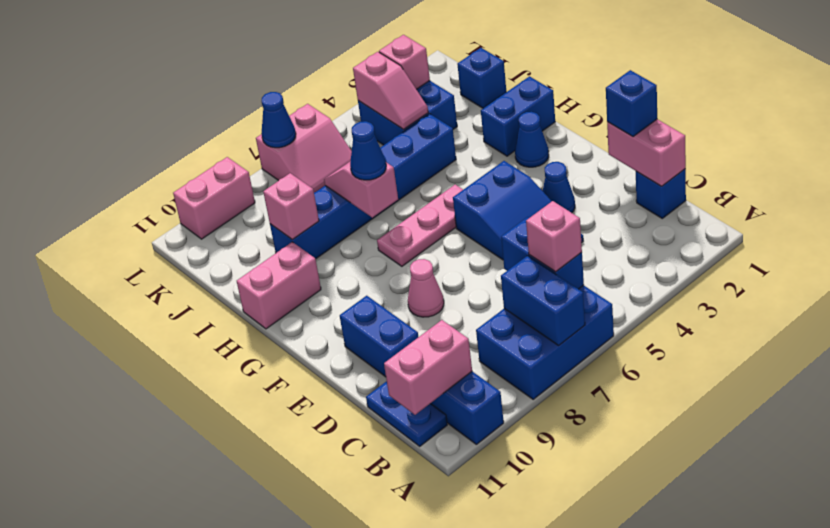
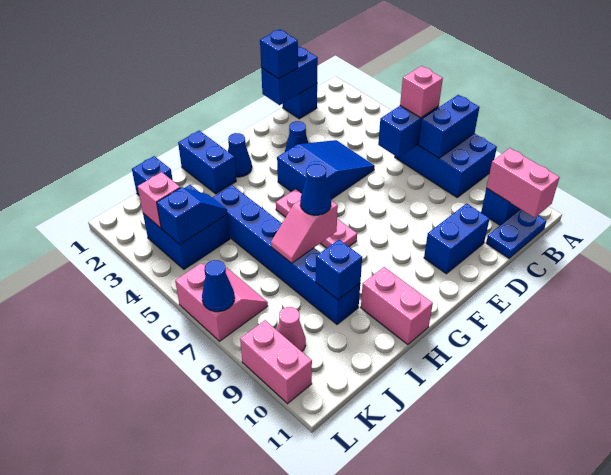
pink brick C1:D1 level 2 -> blue brick C1:D1 level 2
pink cone E8 level 1 -> pink cone K9 level 1
pink brick I9 level 2 -> blue brick I9 level 2
pink slope J4:K4 level 2 top K -> blue slope J4:K4 level 2 top K

